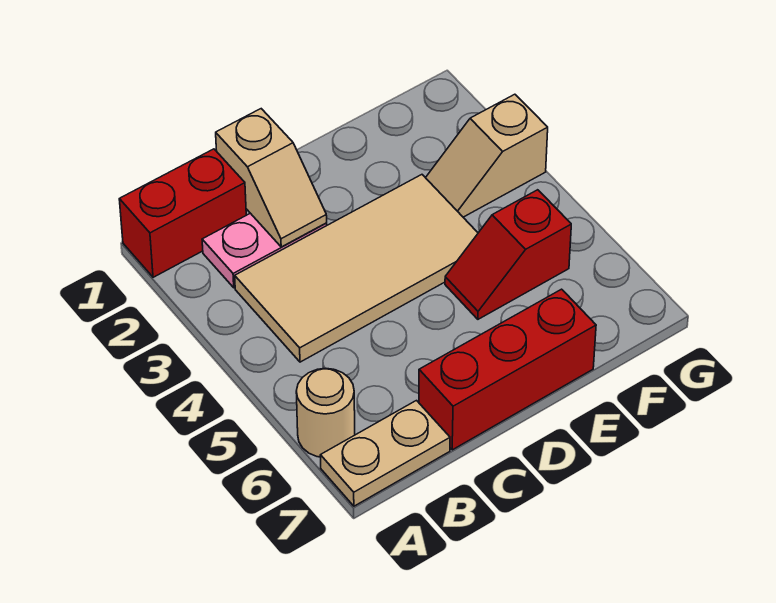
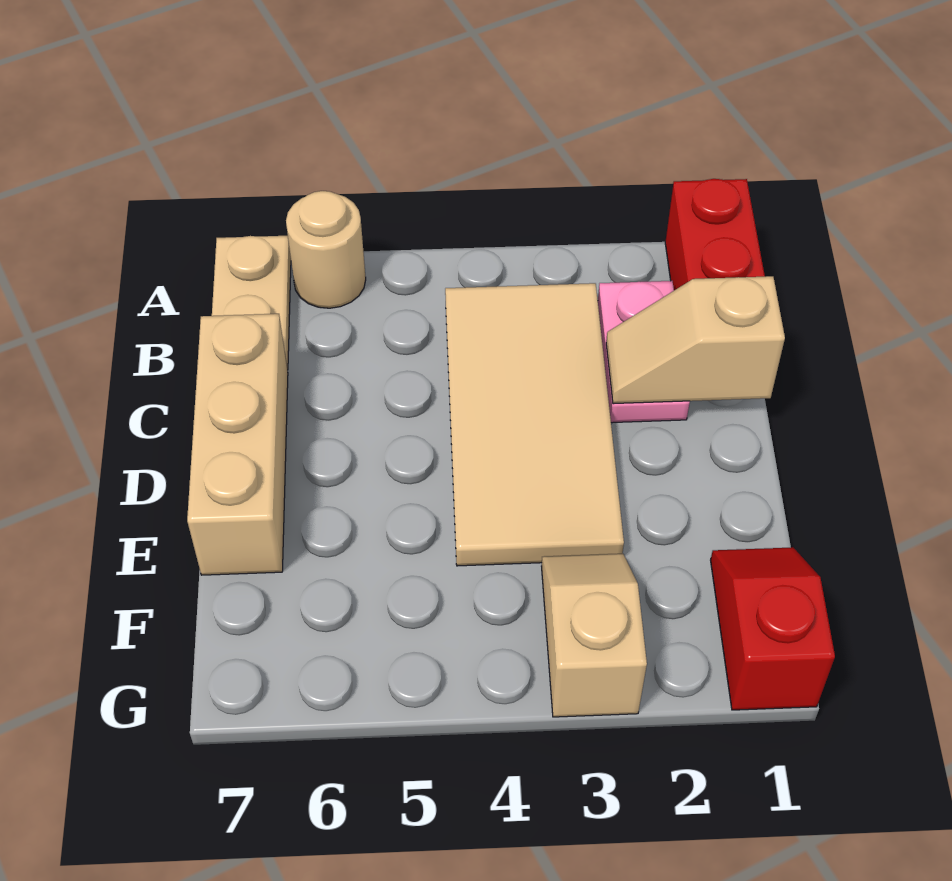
red brick C7:E7 level 1 -> tan brick C7:E7 level 1
red slope E5:F5 level 1 top F -> red slope F1:G1 level 1 top G

